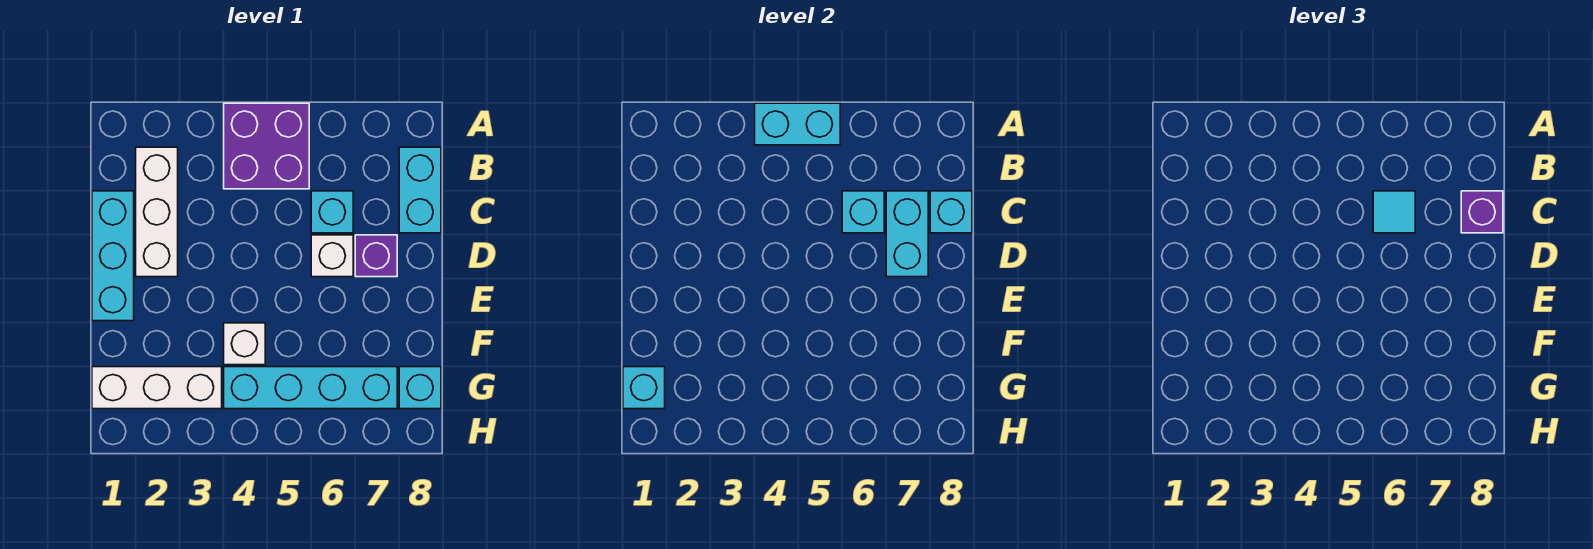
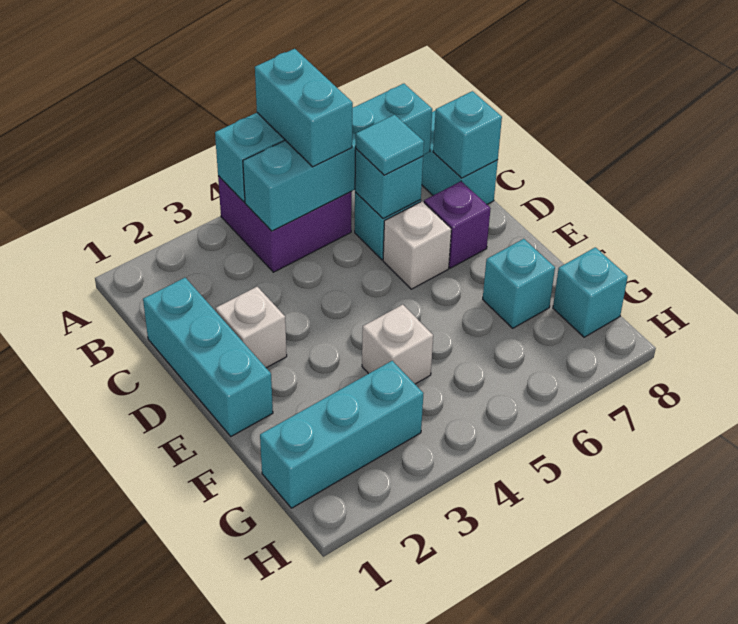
white brick B2:D2 level 1 -> white brick D2 level 1
cyan brick C7:D7 level 2 -> cyan brick A5:B5 level 3
purple brick C8 level 3 -> none
white brick G1:G3 level 1 -> cyan brick G1:G3 level 1
cyan brick G1 level 2 -> cyan brick F7 level 1
cyan brick G4:G7 level 1 -> cyan brick B4:B7 level 2

